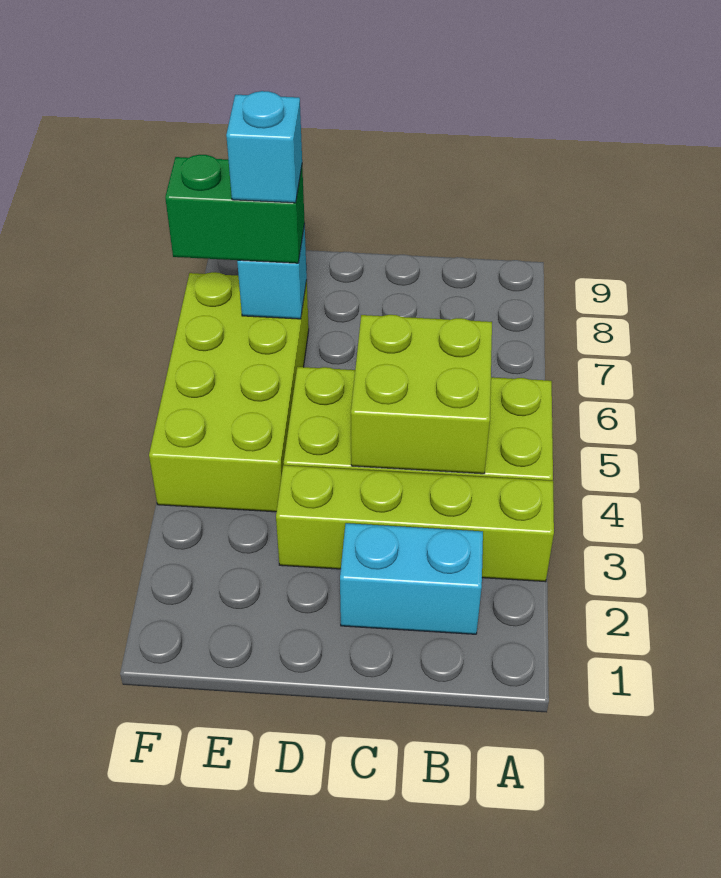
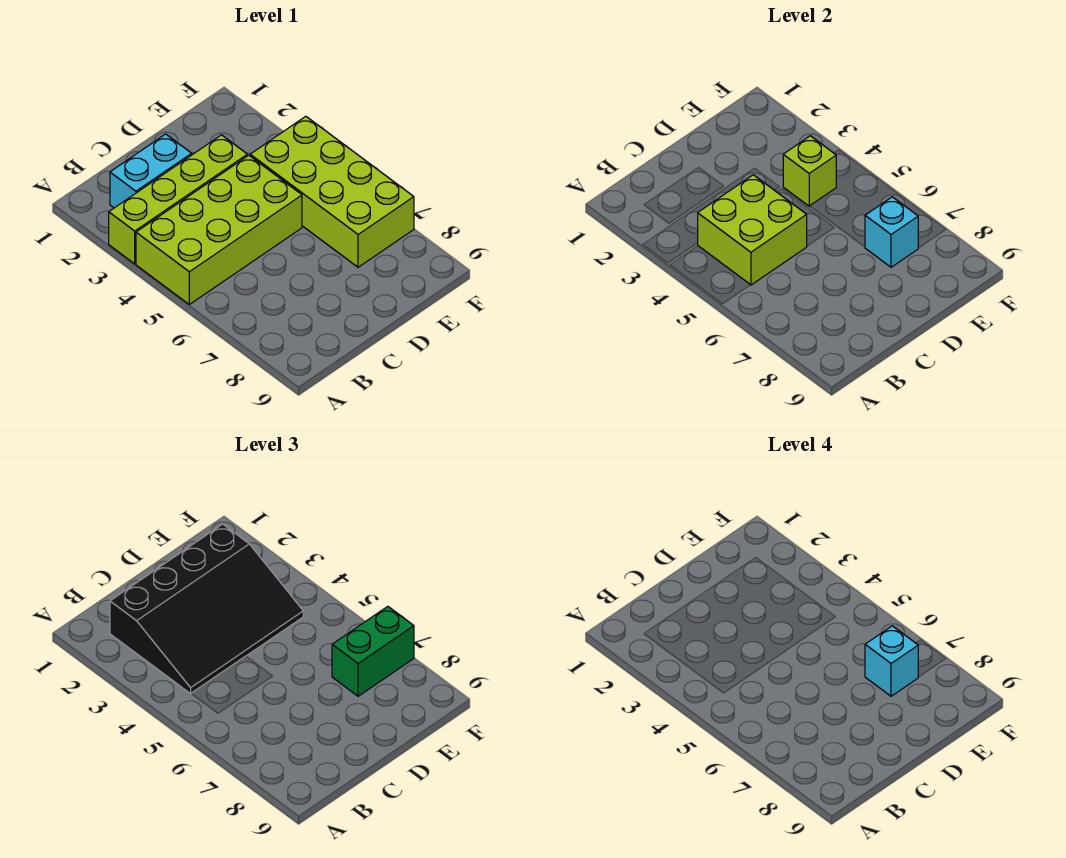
none -> black slope B2:E4 level 3 top 2
none -> lime brick E4 level 2

